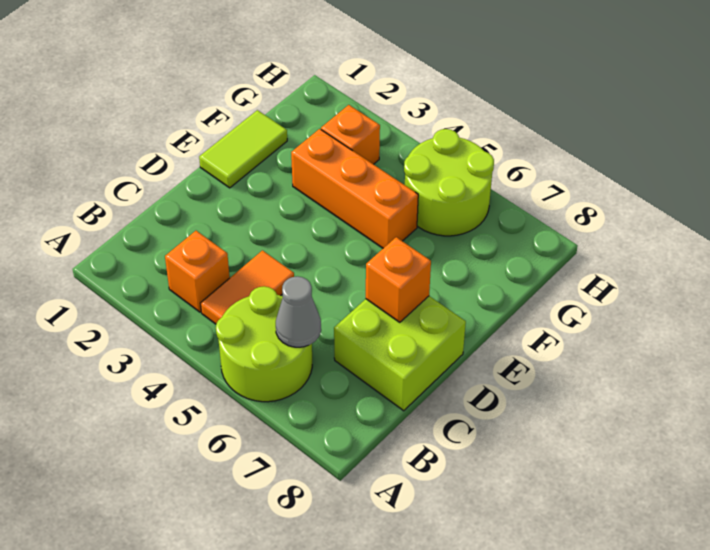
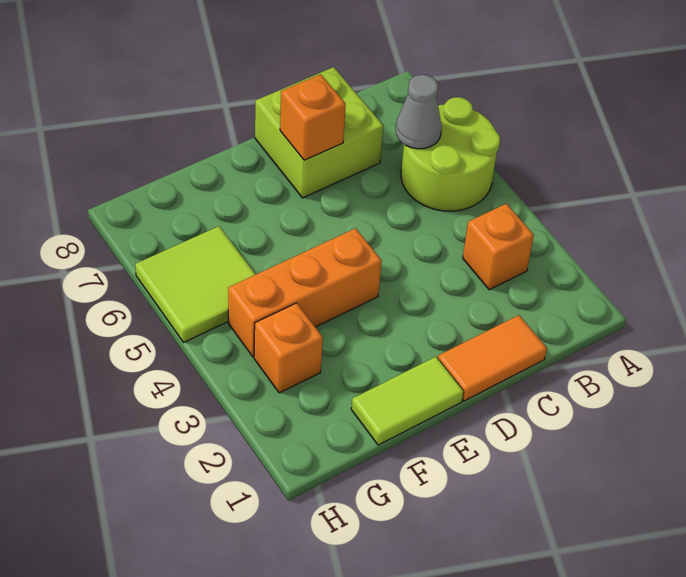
orange tile B4:C4 level 1 -> orange tile C1:D1 level 1
orange brick F3:F5 level 1 -> orange brick E4:G4 level 1
lime round brick G5:H6 level 1 -> lime tile G5:H6 level 1

